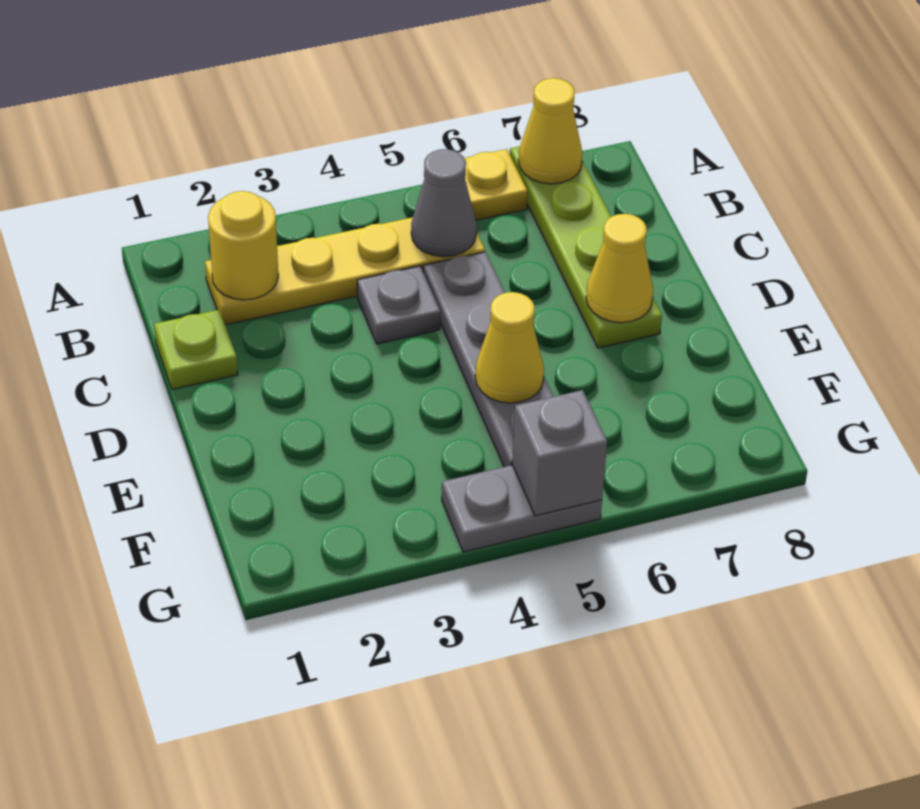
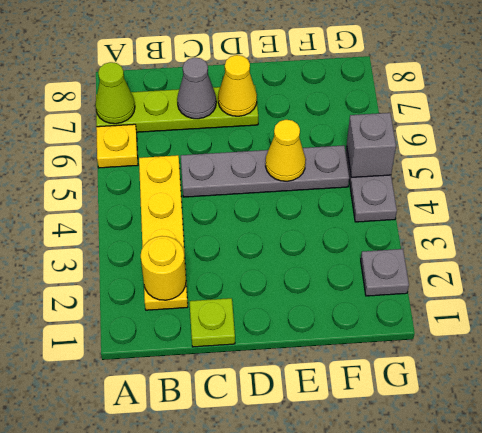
yellow cone A7 level 2 -> lime cone A7 level 2
grey cone B5 level 2 -> grey cone C7 level 2
grey plate C4 level 1 -> grey plate G2 level 1

